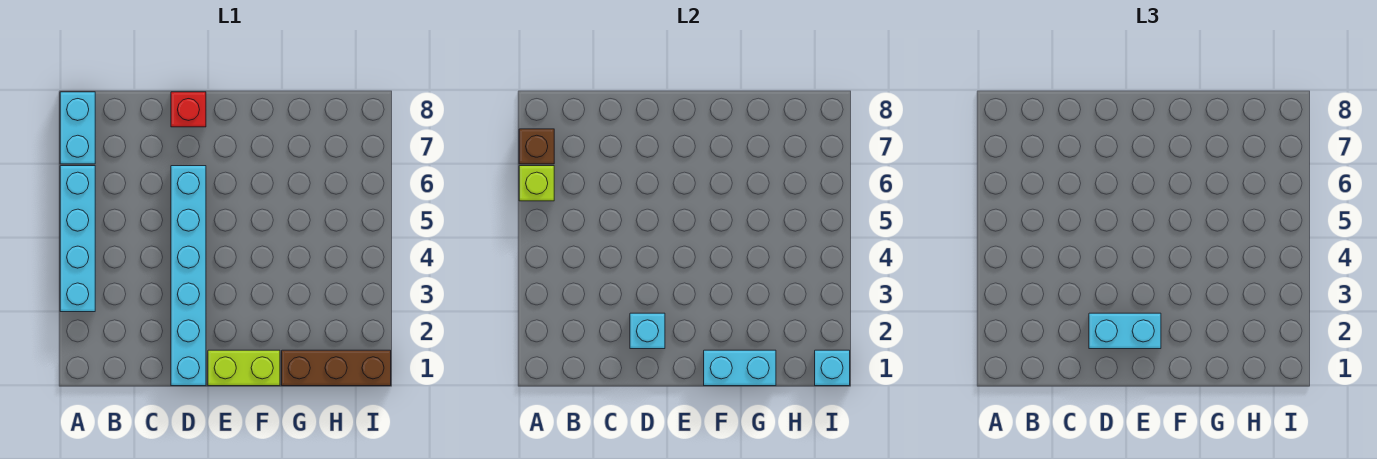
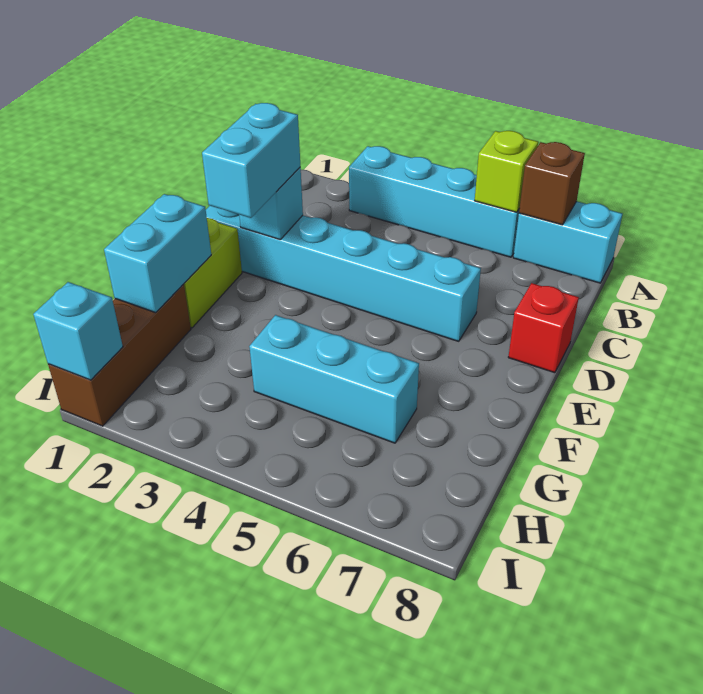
none -> cyan brick G4:G6 level 1

